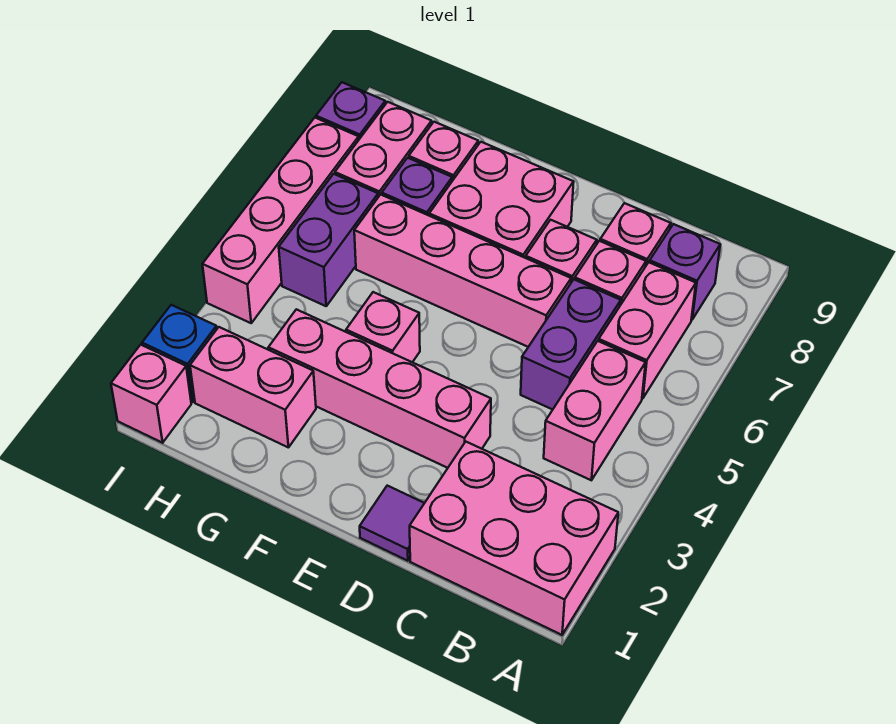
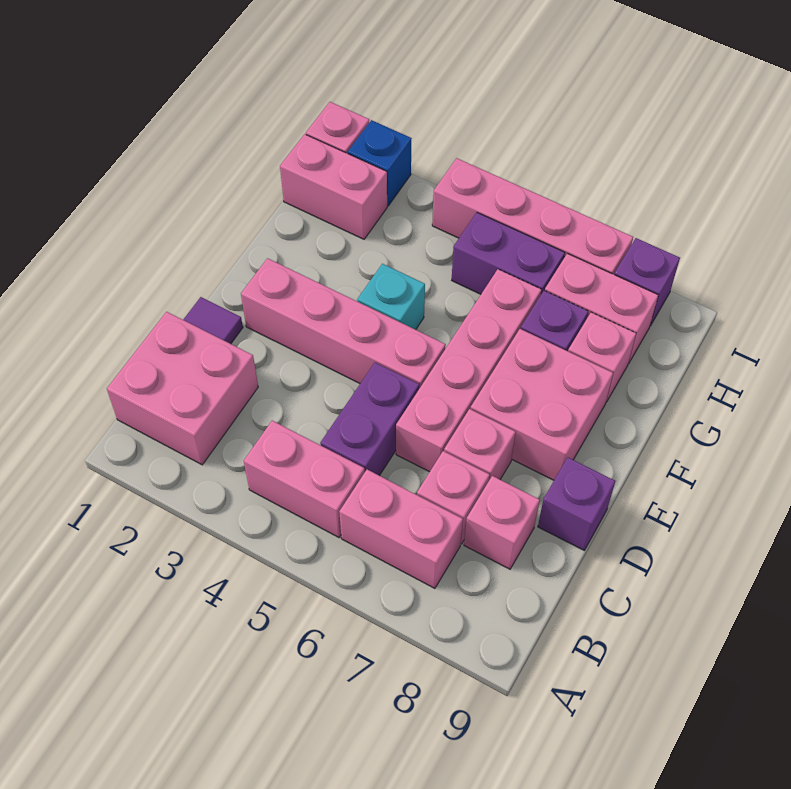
pink brick A1:C2 level 1 -> pink brick B1:C2 level 1
purple brick B8 level 1 -> purple brick D9 level 1
purple brick C5:C6 level 1 -> purple brick C5:D5 level 1
pink brick D3:G3 level 1 -> pink brick E2:E5 level 1
pink brick F4 level 1 -> cyan brick F4 level 1
pink brick G2:H2 level 1 -> pink brick H1:H2 level 1

